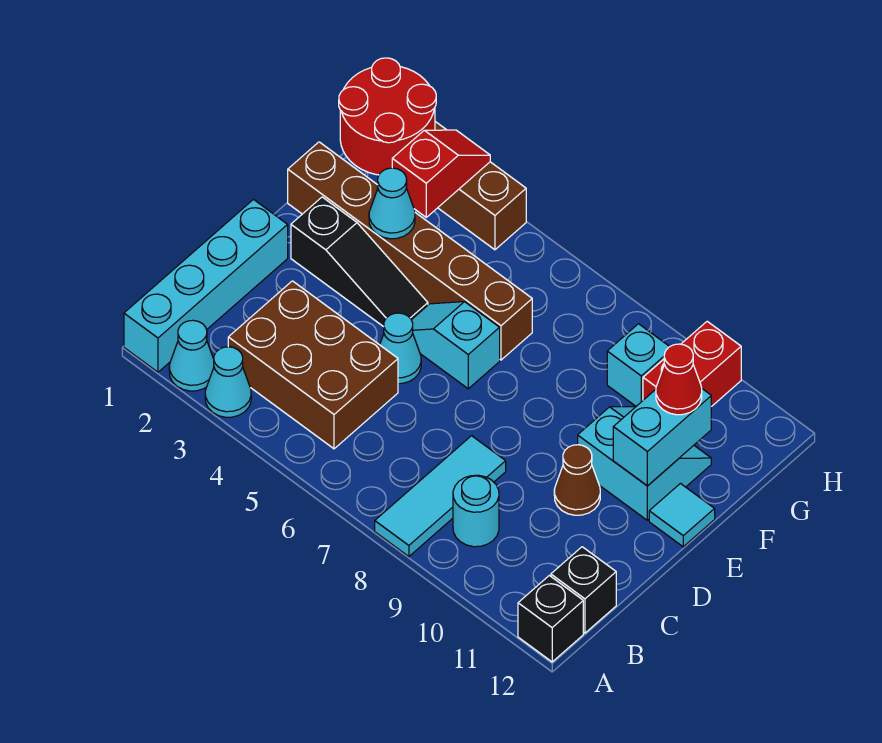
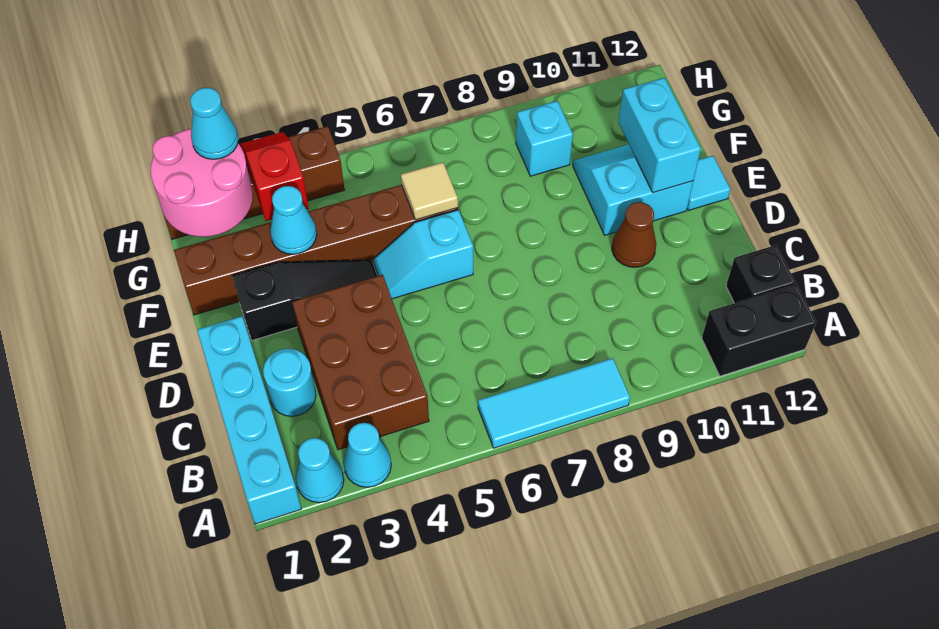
cyan tile A8:C8 level 1 -> cyan tile A6:A8 level 1
black brick A12 level 1 -> black brick A11:A12 level 1
brown brick B3:C5 level 1 -> brown brick B3:D4 level 1
cyan round brick B9 level 1 -> cyan round brick C2 level 1
cyan cone D5 level 1 -> cyan cone H2 level 3
none -> tan tile F6 level 2
red cone F11 level 3 -> none
red round brick G1:H2 level 2 -> pink round brick G1:H2 level 2
red brick G10:H10 level 1 -> none

